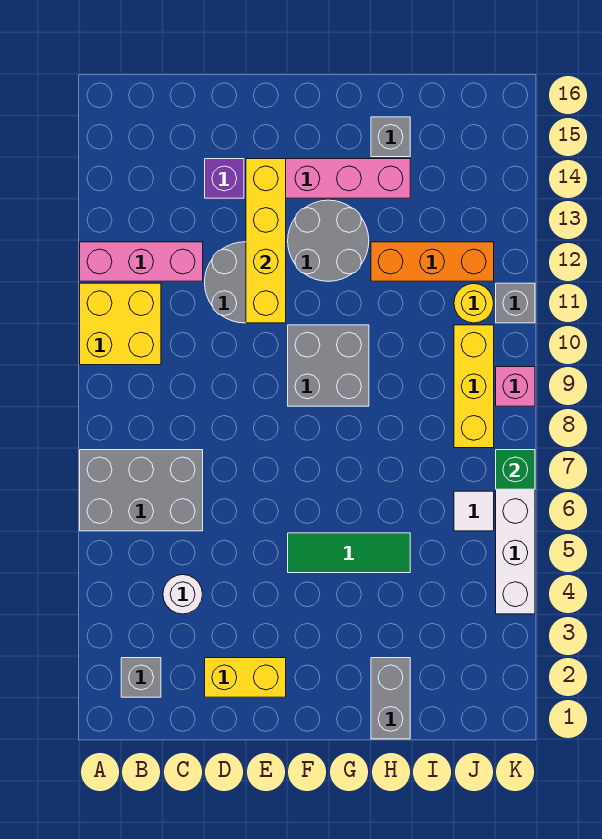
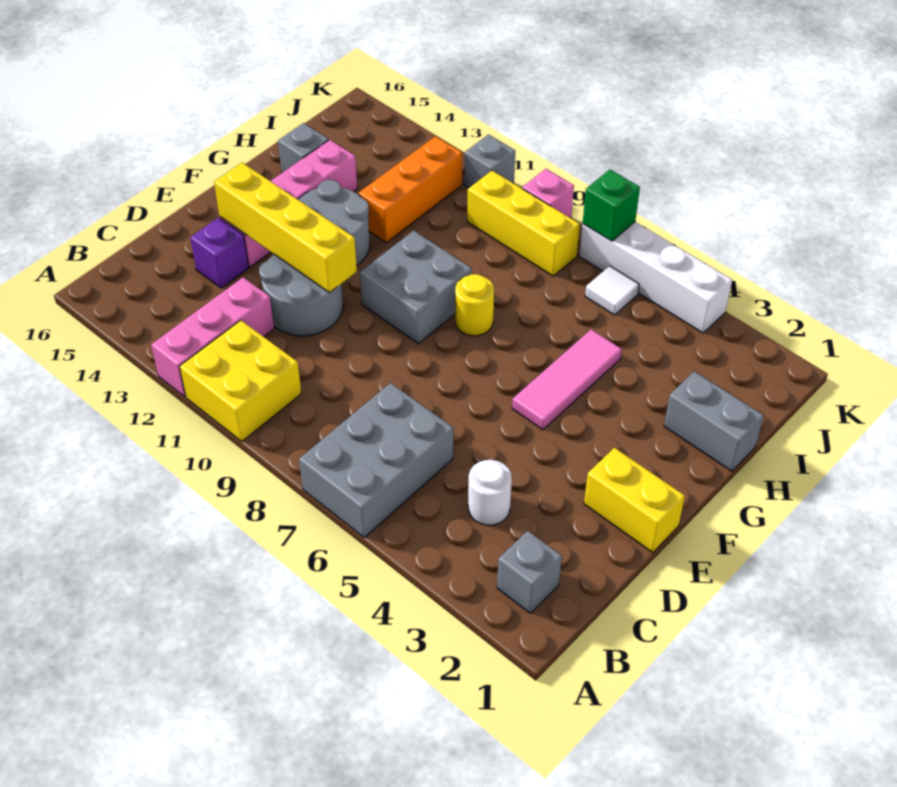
yellow brick D2:E2 level 1 -> yellow brick E1:E2 level 1
green tile F5:H5 level 1 -> pink tile F5:H5 level 1
yellow round brick J11 level 1 -> yellow round brick G8 level 1

